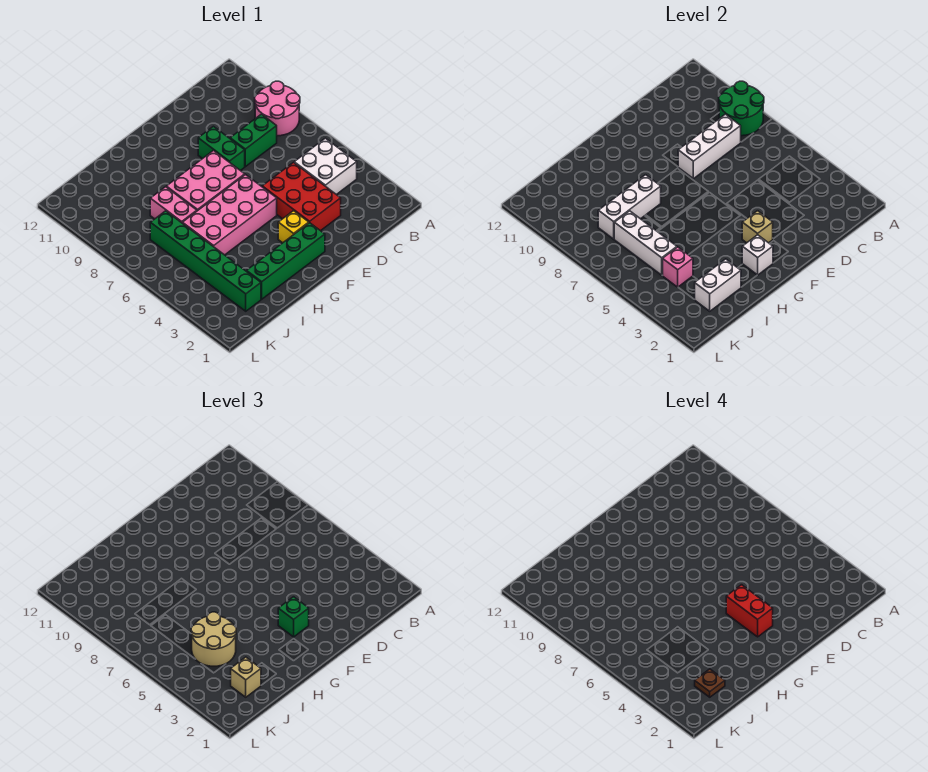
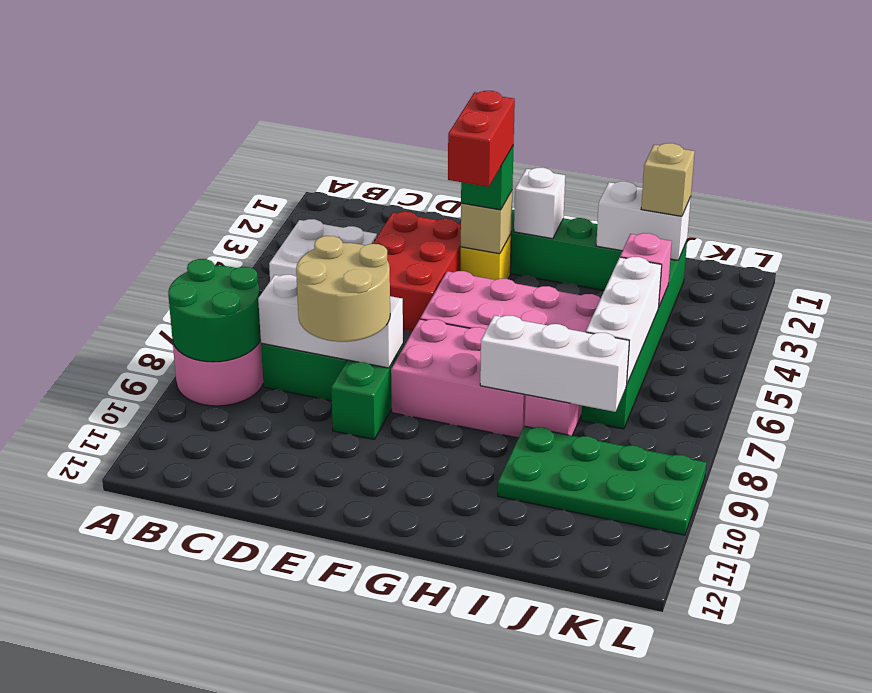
tan round brick I4:J5 level 3 -> tan round brick D8:E9 level 3
none -> green plate I9:L10 level 1
brown plate J2 level 4 -> none

